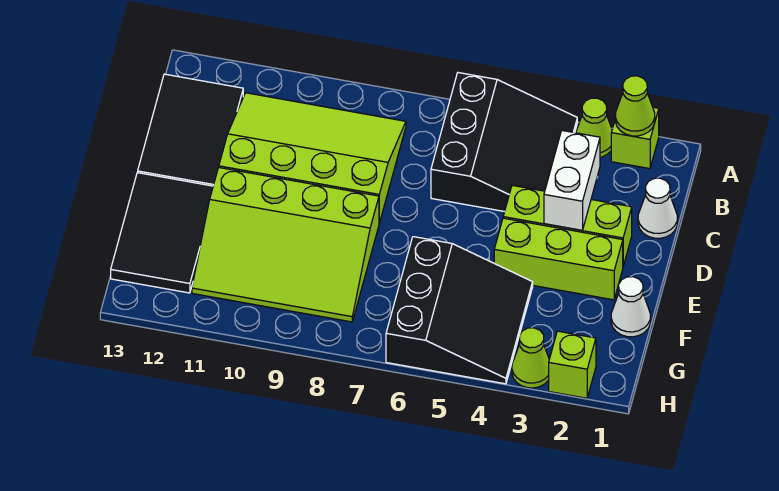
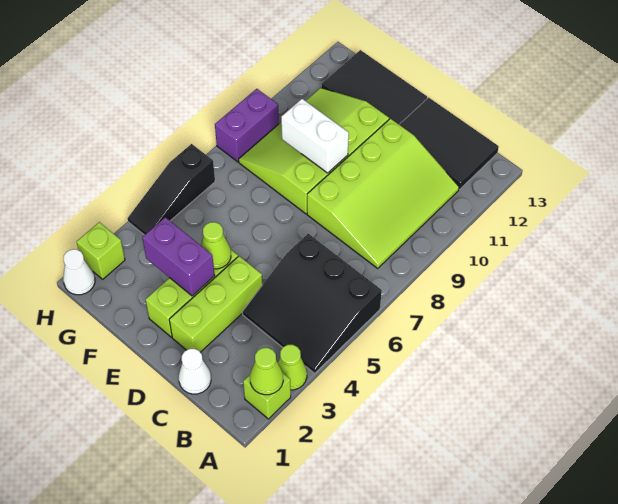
white brick C3:D3 level 2 -> white brick E9:F9 level 2
none -> purple brick E3:F3 level 2
white cone F1 level 1 -> white cone H1 level 1
black slope F4:H6 level 1 top 6 -> black slope H4:H6 level 1 top 6
lime cone H3 level 1 -> lime cone E4 level 2
none -> purple brick H8:H9 level 1

